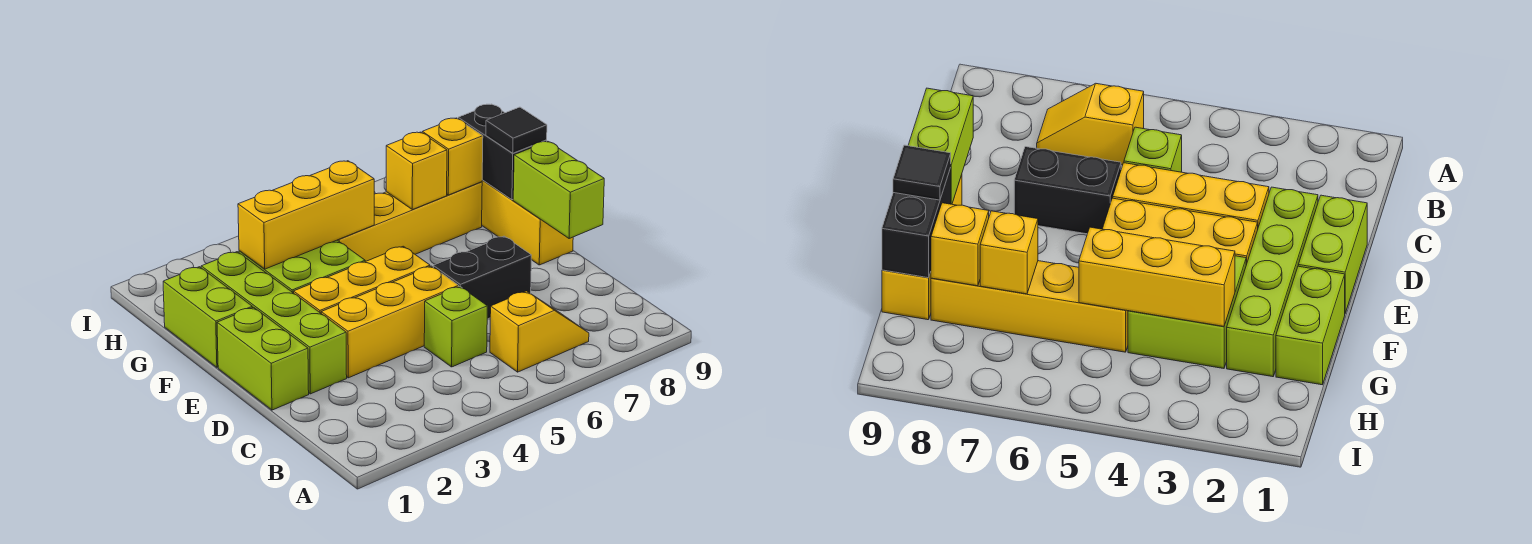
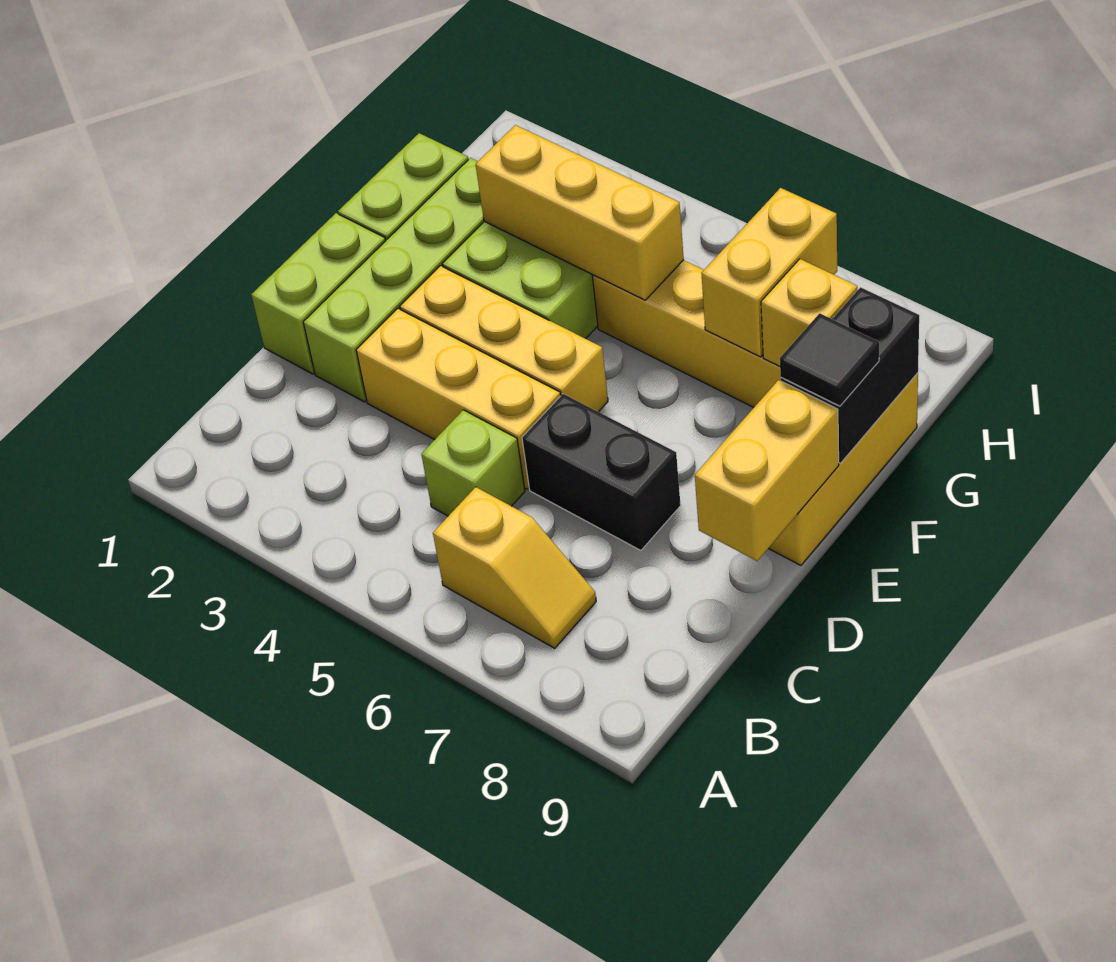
lime brick D9:E9 level 2 -> yellow brick D9:E9 level 2
yellow brick G7 level 2 -> yellow brick G7:H7 level 2

